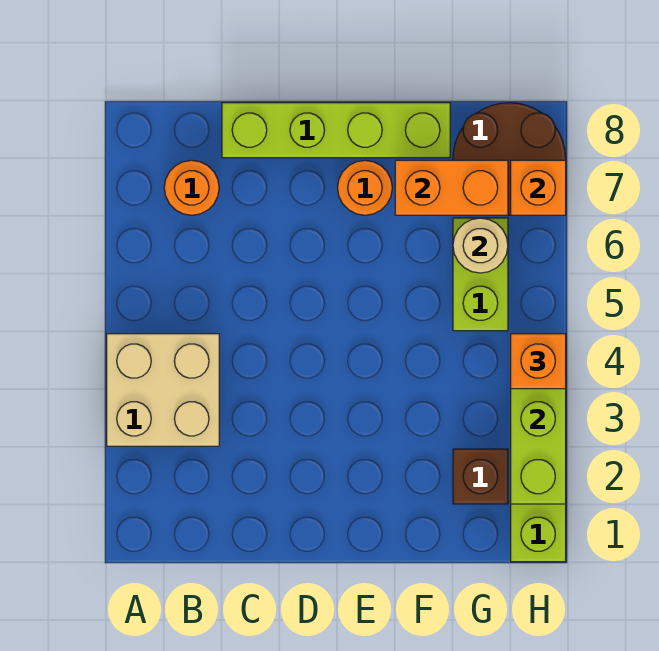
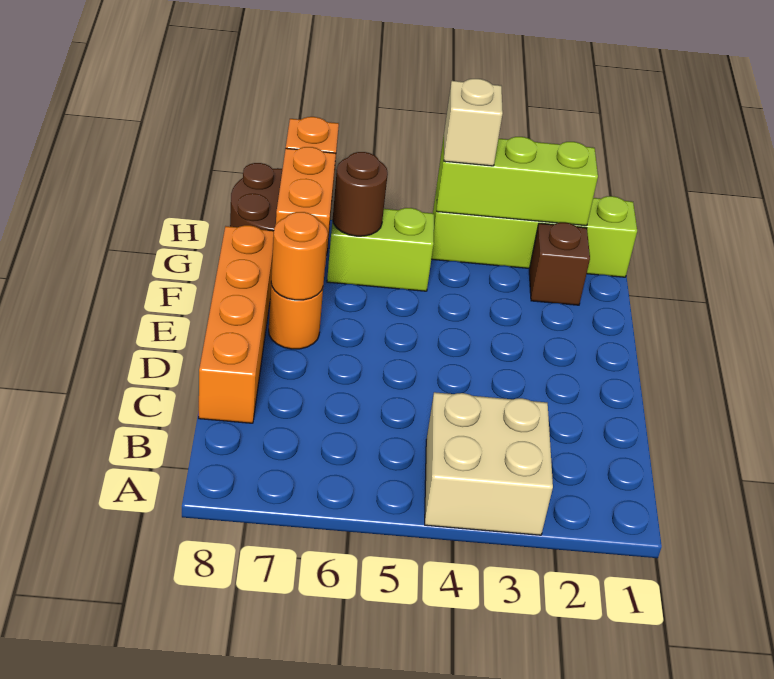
orange round brick B7 level 1 -> orange round brick E7 level 2
lime brick C8:F8 level 1 -> orange brick C8:F8 level 1
tan round brick G6 level 2 -> brown round brick G6 level 2
orange brick H4 level 3 -> tan brick H4 level 3

